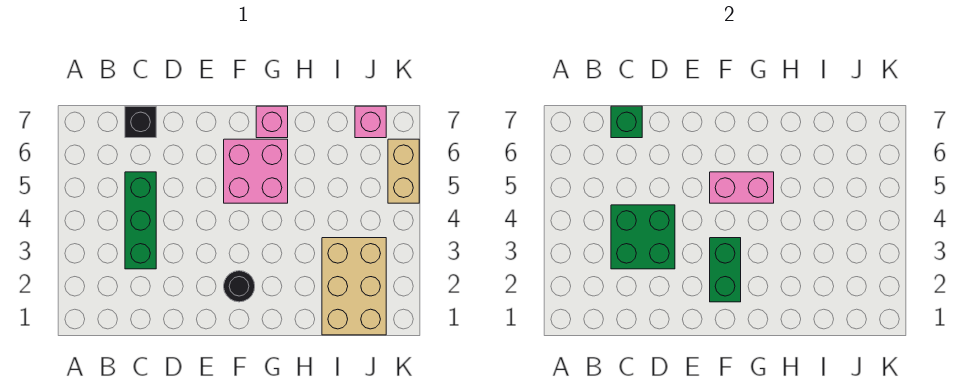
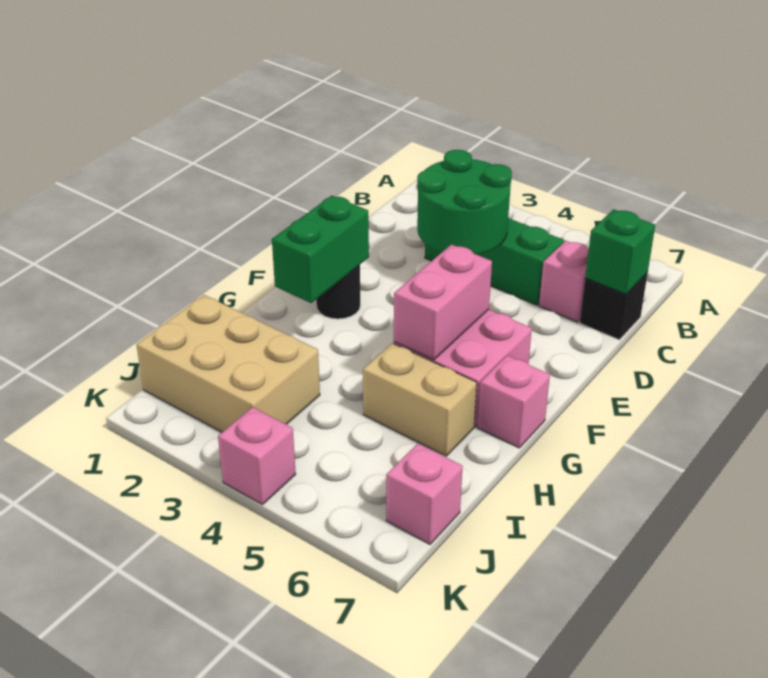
green brick C3:D4 level 2 -> green round brick C3:D4 level 2
none -> pink brick C6 level 1
green brick F2:F3 level 2 -> green brick F2:G2 level 2
none -> pink brick K4 level 1
tan brick K5:K6 level 1 -> tan brick H5:H6 level 1

